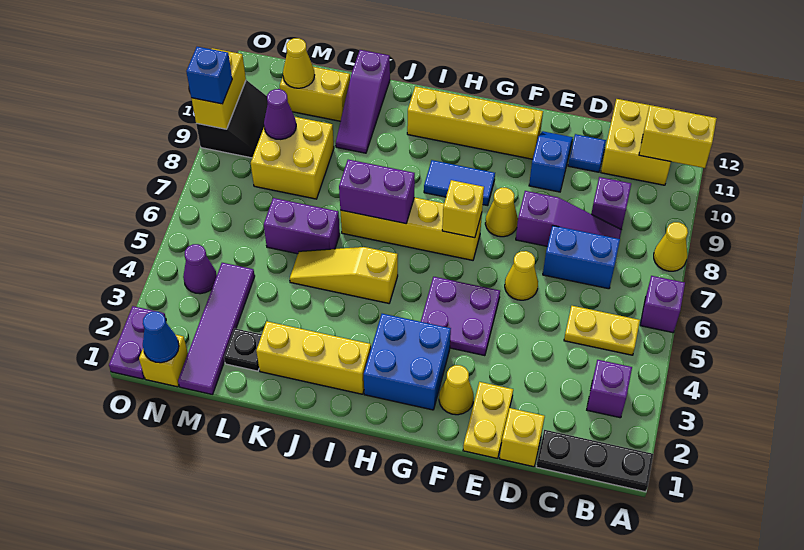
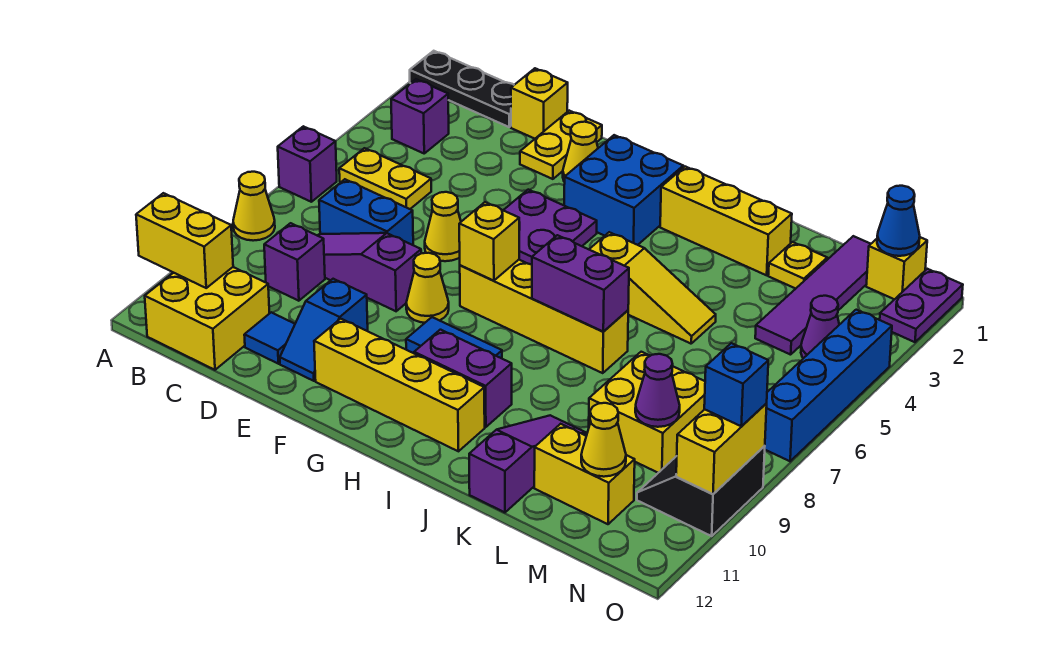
purple brick K6:L6 level 1 -> purple brick H10:I10 level 1
black plate L2 level 1 -> yellow plate L2 level 1
none -> blue brick O4:O7 level 1

